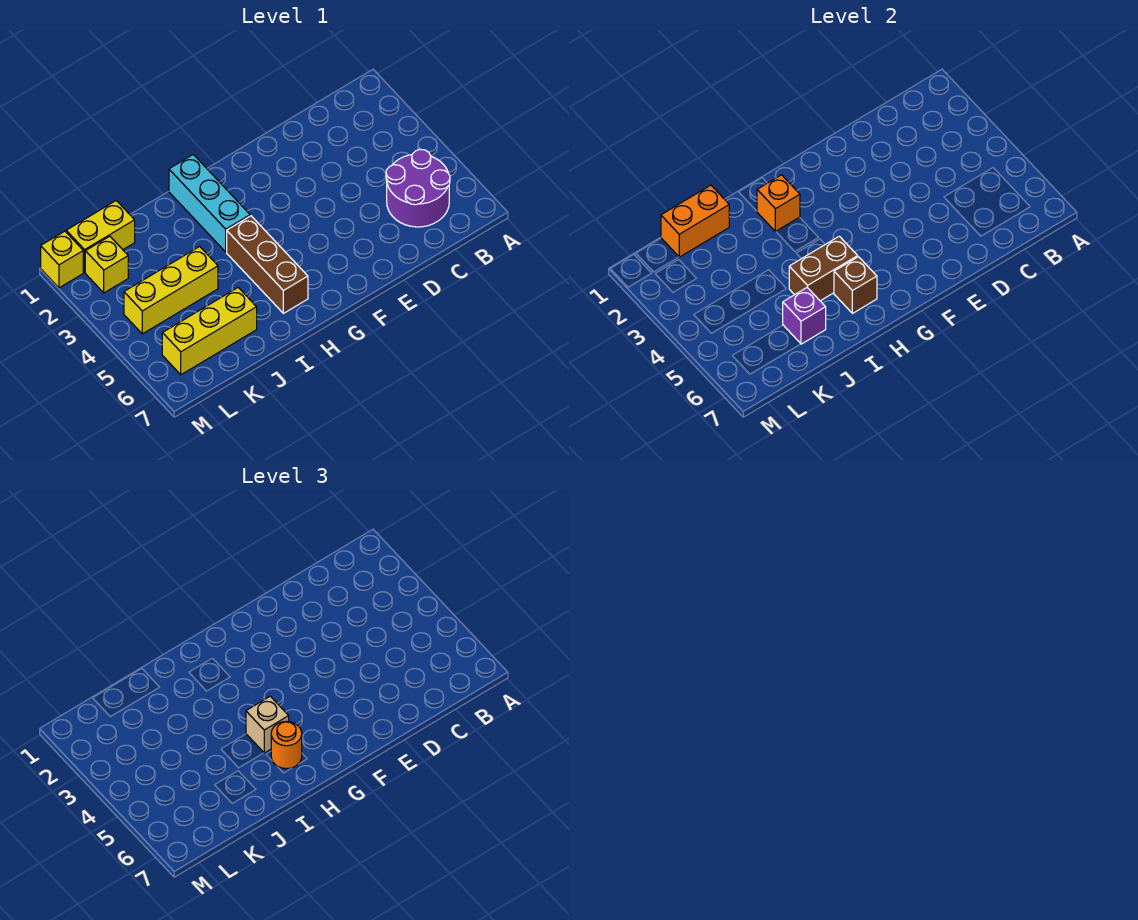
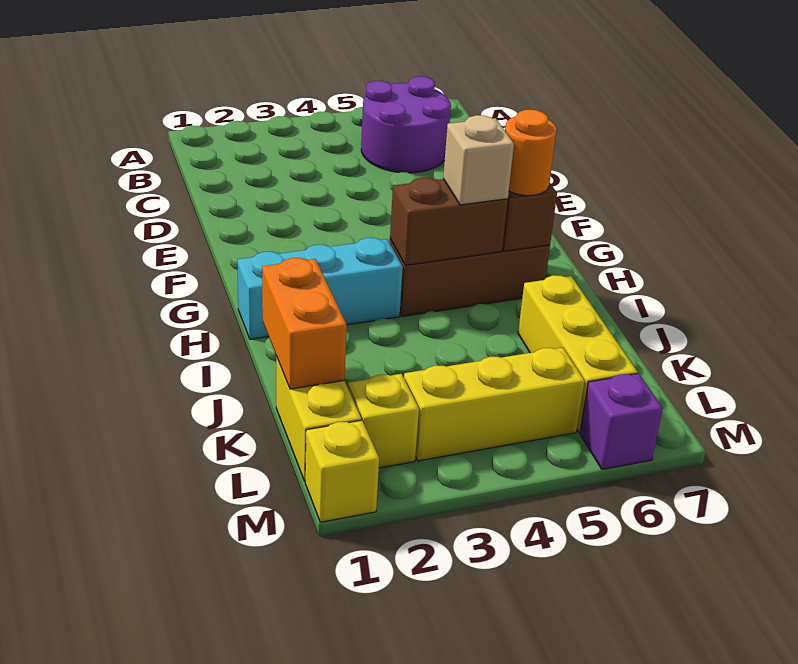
orange brick H2 level 2 -> none
brown brick H5:I5 level 2 -> brown brick H4:H5 level 2
yellow brick J4:L4 level 1 -> yellow brick L3:L5 level 1
purple brick J6 level 2 -> purple brick M6 level 1

